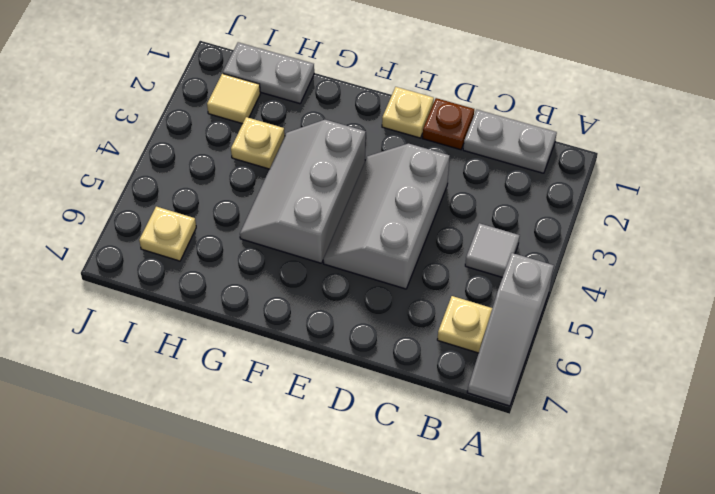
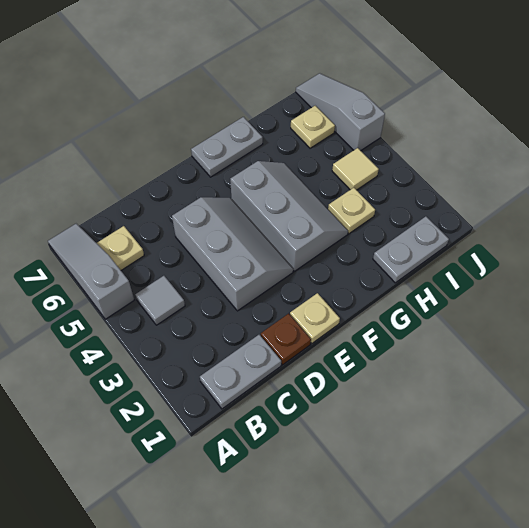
none -> grey plate F7:G7 level 1
tan tile I2 level 1 -> tan tile I4 level 1
none -> grey slope J5:J7 level 1 top 5

